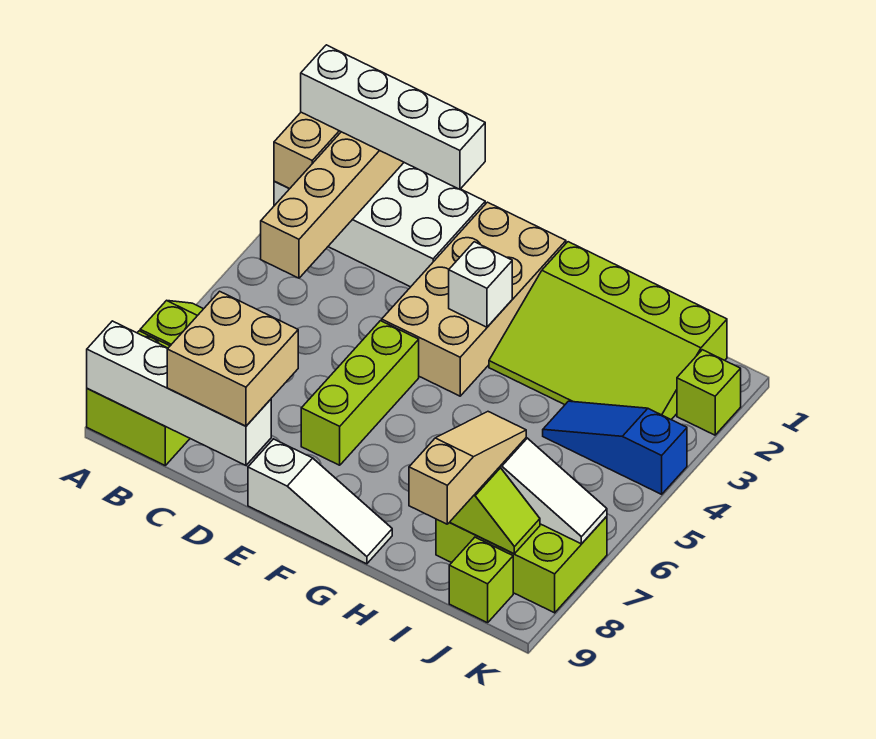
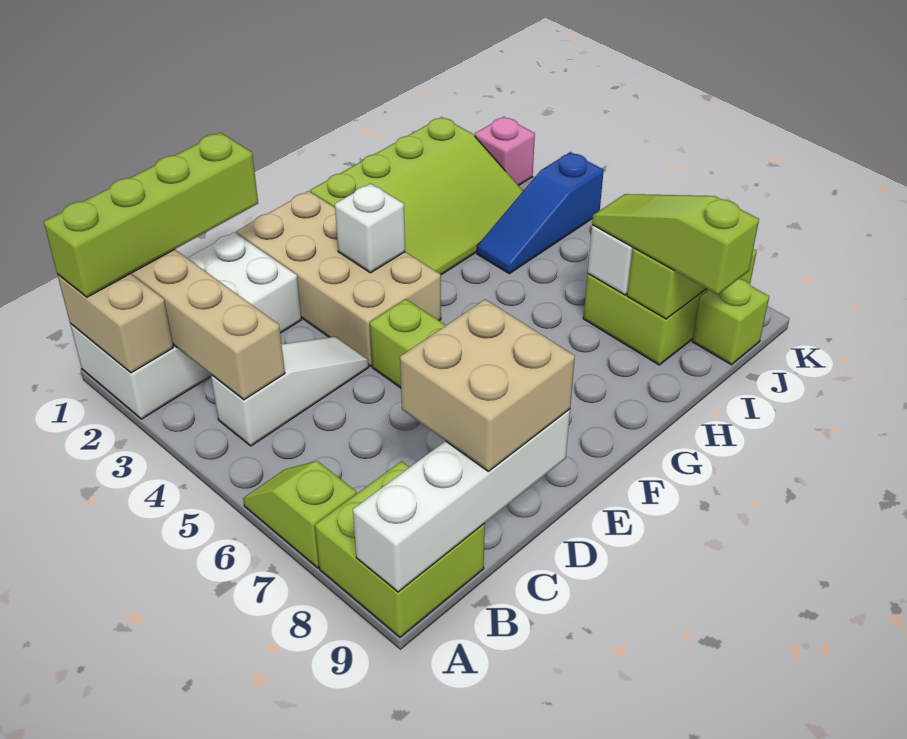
white brick A1:D1 level 3 -> lime brick A1:D1 level 3
white slope E9:G9 level 1 top E -> white slope B4:D4 level 1 top B
tan slope I7:I9 level 3 top 9 -> lime slope I7:I9 level 3 top 9
lime brick K2 level 1 -> pink brick K2 level 1

